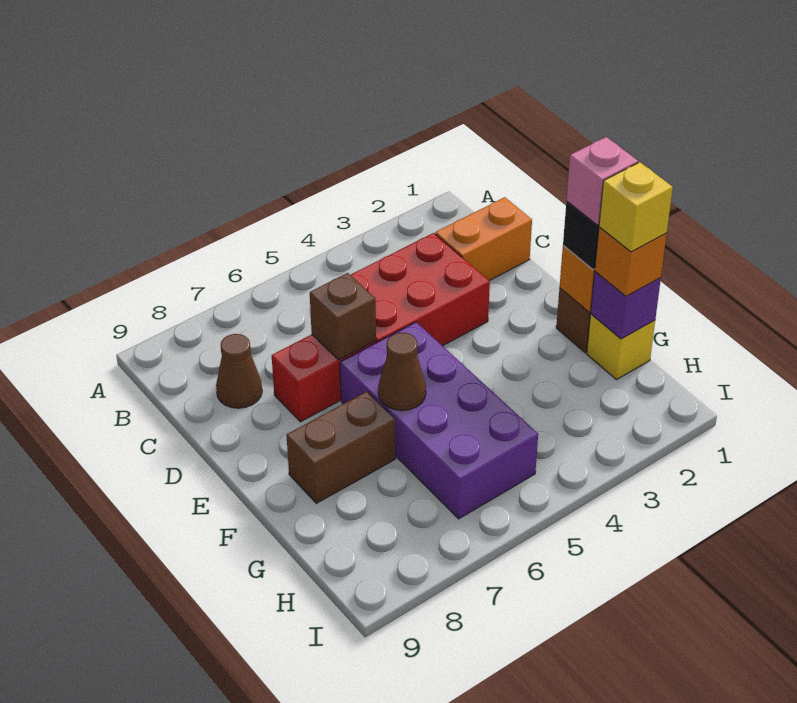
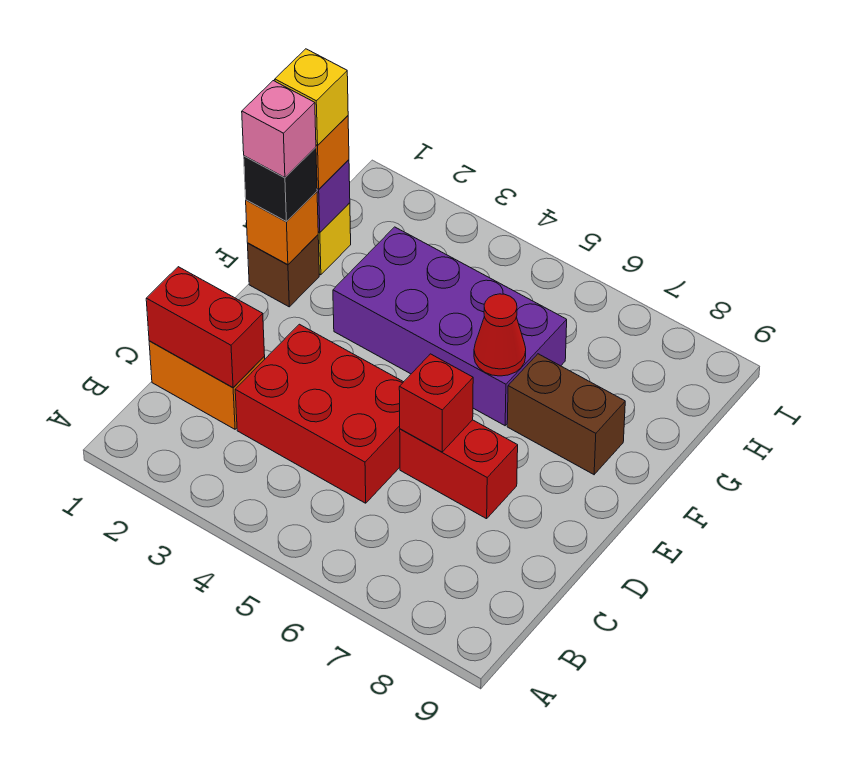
none -> red brick C1:C2 level 2
brown cone C8 level 1 -> none
brown brick D6 level 2 -> red brick D6 level 2
purple brick E5:H6 level 1 -> purple brick F3:G6 level 1
brown cone F6 level 2 -> red cone F6 level 2

